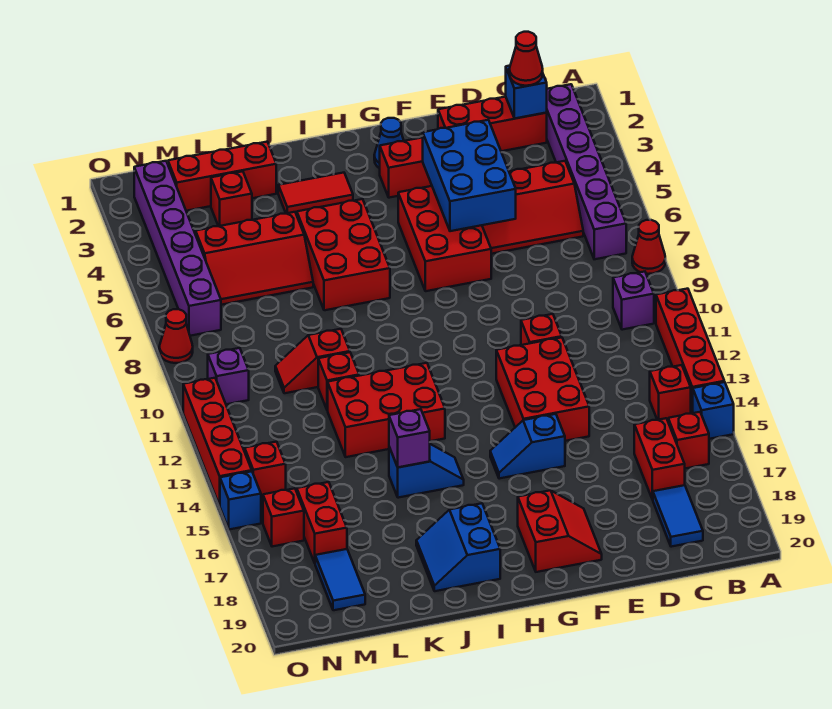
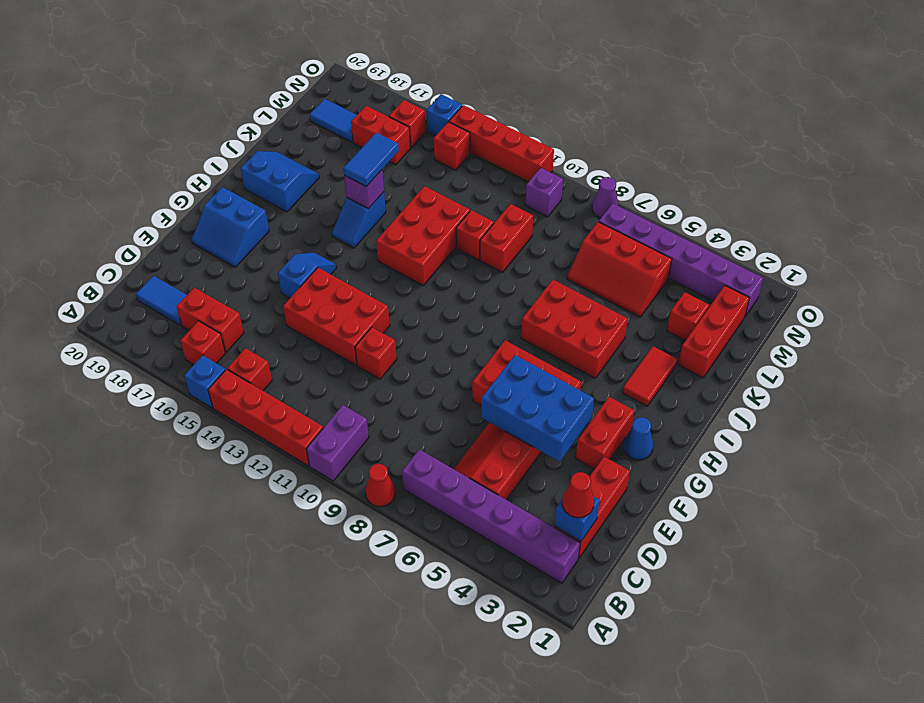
purple brick B10 level 1 -> purple brick A10:B10 level 1
red slope F18:G19 level 1 top G -> blue slope F18:G19 level 1 top G
none -> blue tile J15:K15 level 3
red slope K5:M6 level 1 top 5 -> red slope L5:M7 level 1 top M
red slope K10:L10 level 1 top K -> red brick K10:L10 level 1
red cone O8 level 1 -> purple cone O8 level 1

